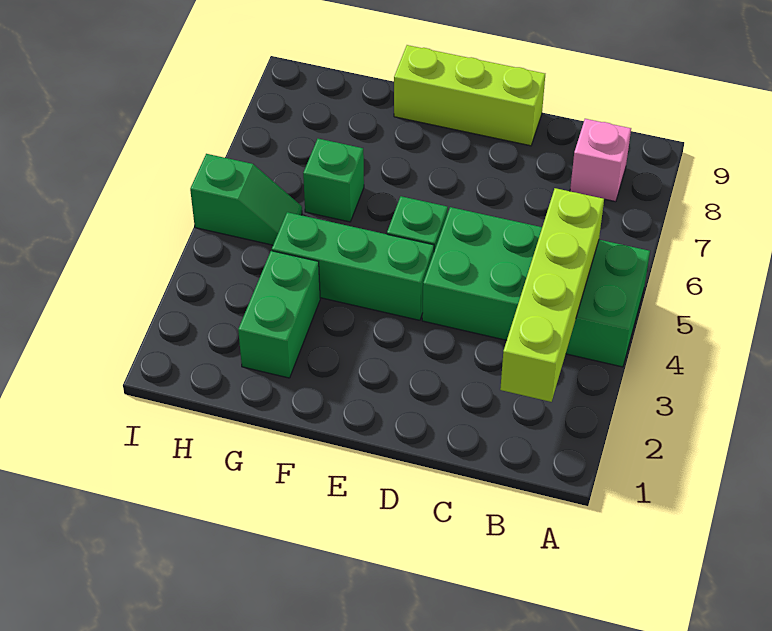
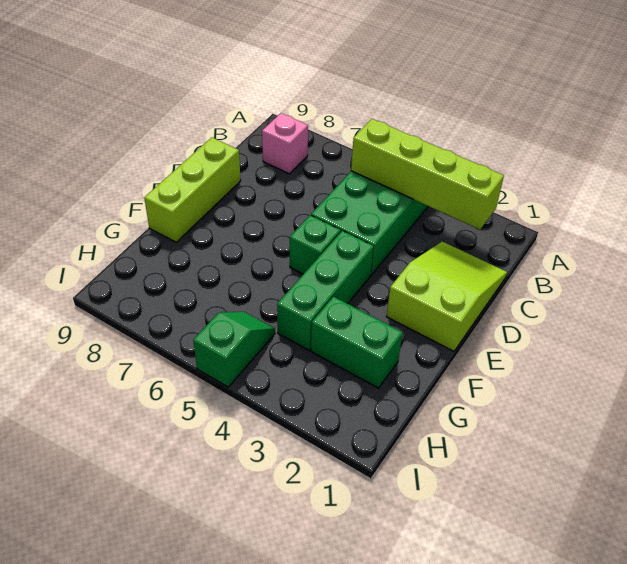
none -> lime slope C1:E2 level 1 top E
green brick G6 level 1 -> none

